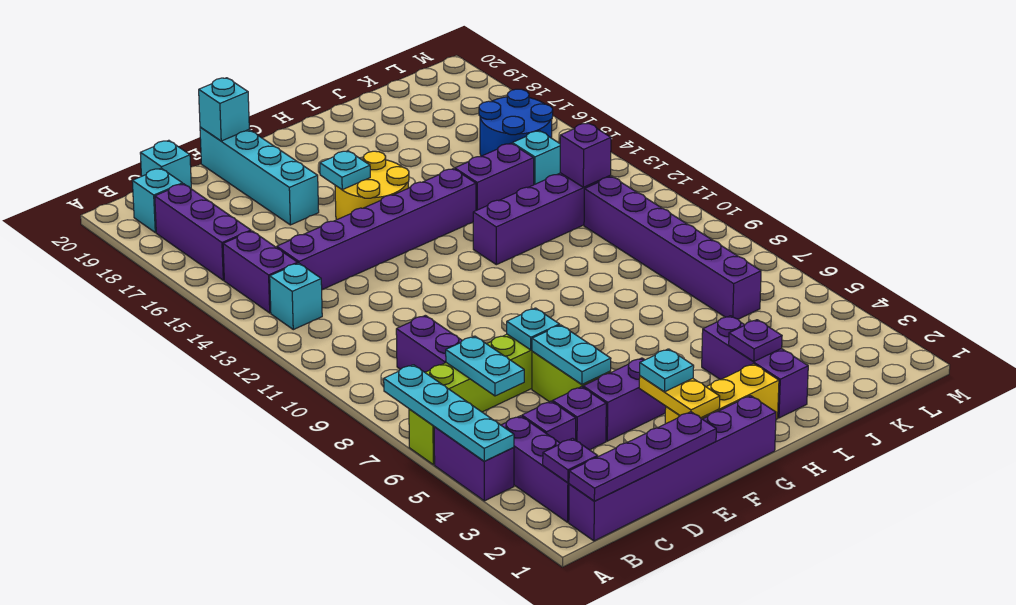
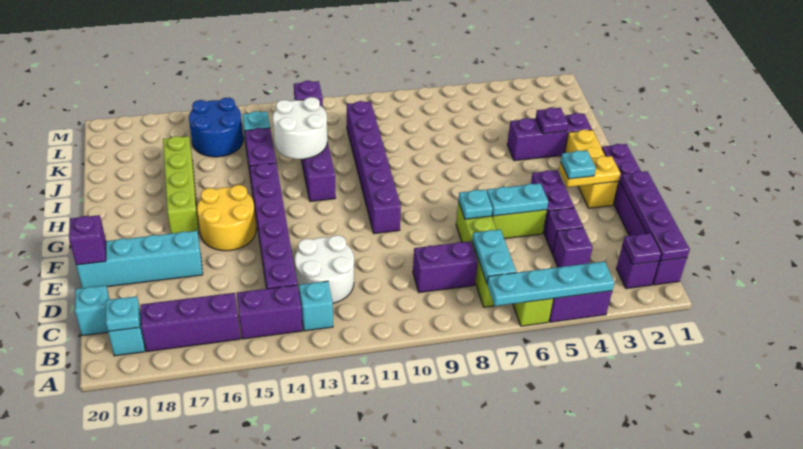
purple brick B2:B4 level 1 -> purple brick B2 level 1
cyan plate C6:C7 level 2 -> cyan plate B7:C7 level 2
none -> white round brick C12:D13 level 1
cyan brick E20 level 2 -> purple brick E20 level 2
cyan plate F16 level 2 -> cyan plate B19 level 2
none -> lime brick G17:J17 level 1
none -> white round brick I12:J13 level 2
purple brick K6:K11 level 1 -> purple brick F10:K10 level 1

